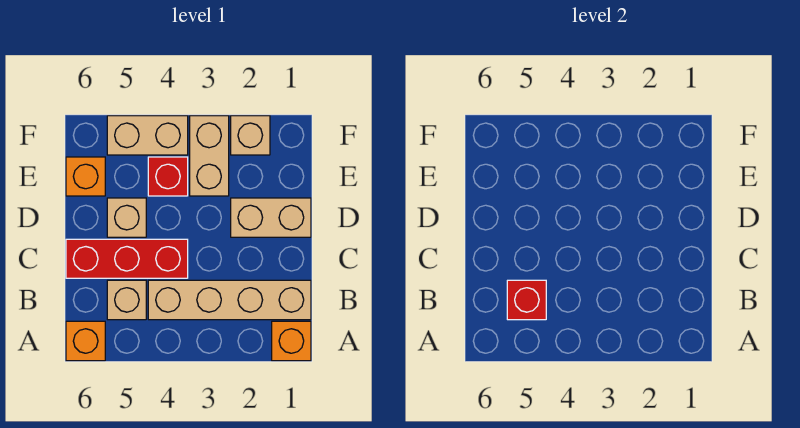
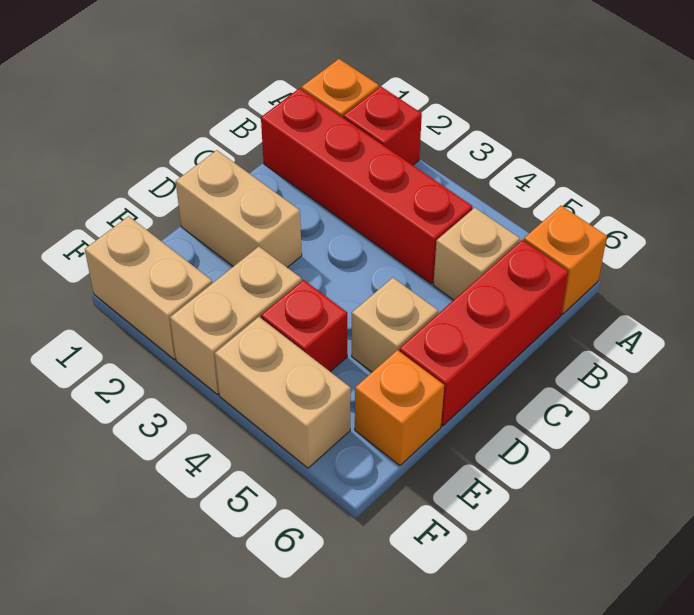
tan brick B1:B4 level 1 -> red brick B1:B4 level 1
red brick B5 level 2 -> red brick A2 level 1
red brick C4:C6 level 1 -> red brick B6:D6 level 1
tan brick F2 level 1 -> tan brick F1:F2 level 1

